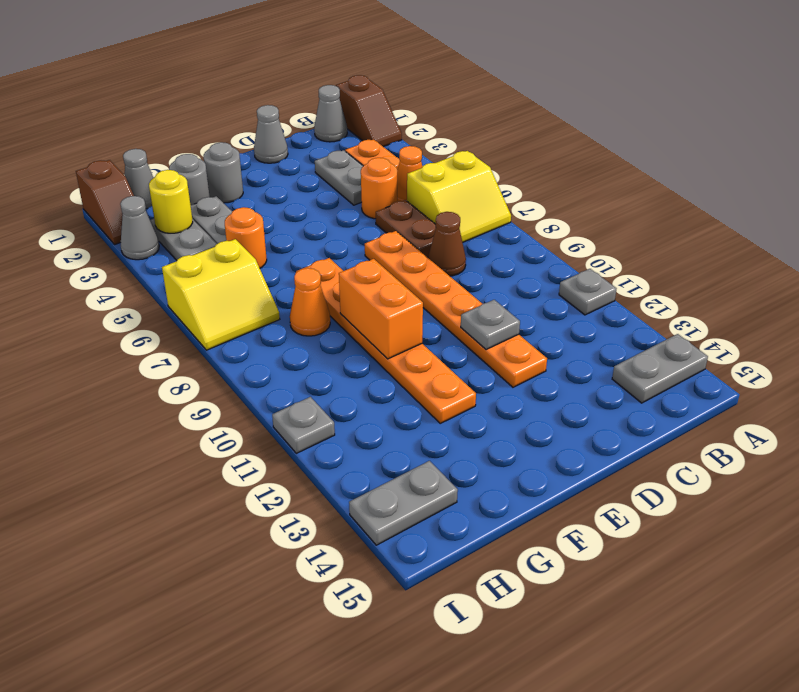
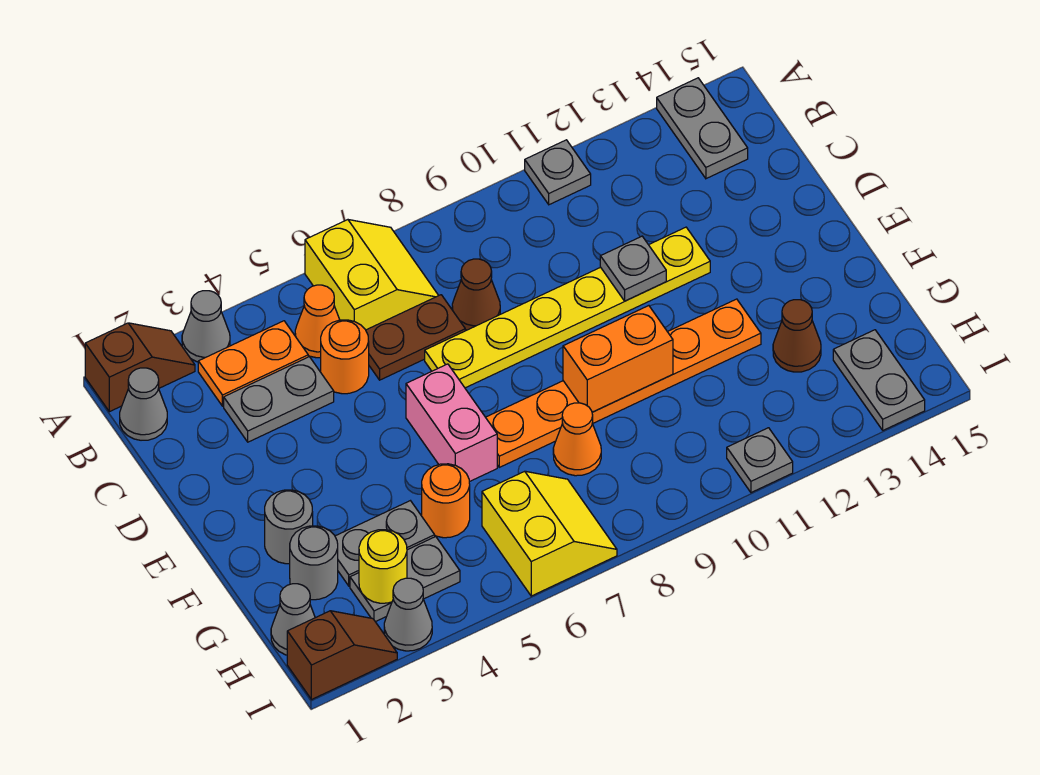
grey cone D1 level 1 -> grey cone A3 level 1
orange plate D7:D12 level 1 -> yellow plate D7:D12 level 1
none -> pink brick E6:F6 level 1
none -> brown cone G13 level 1

